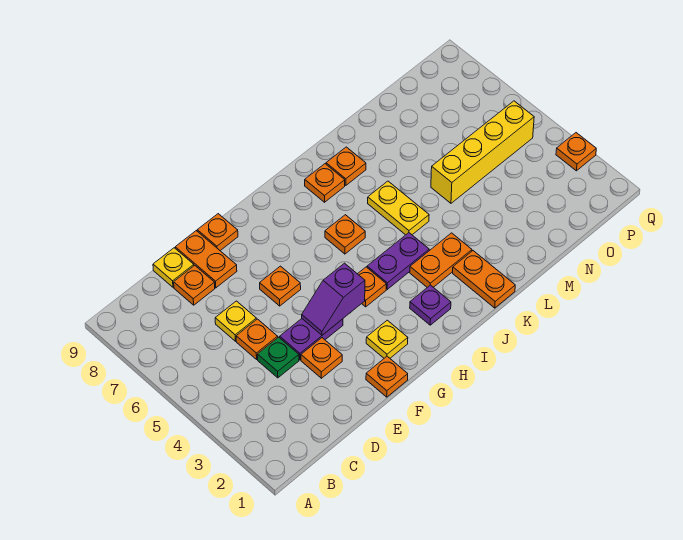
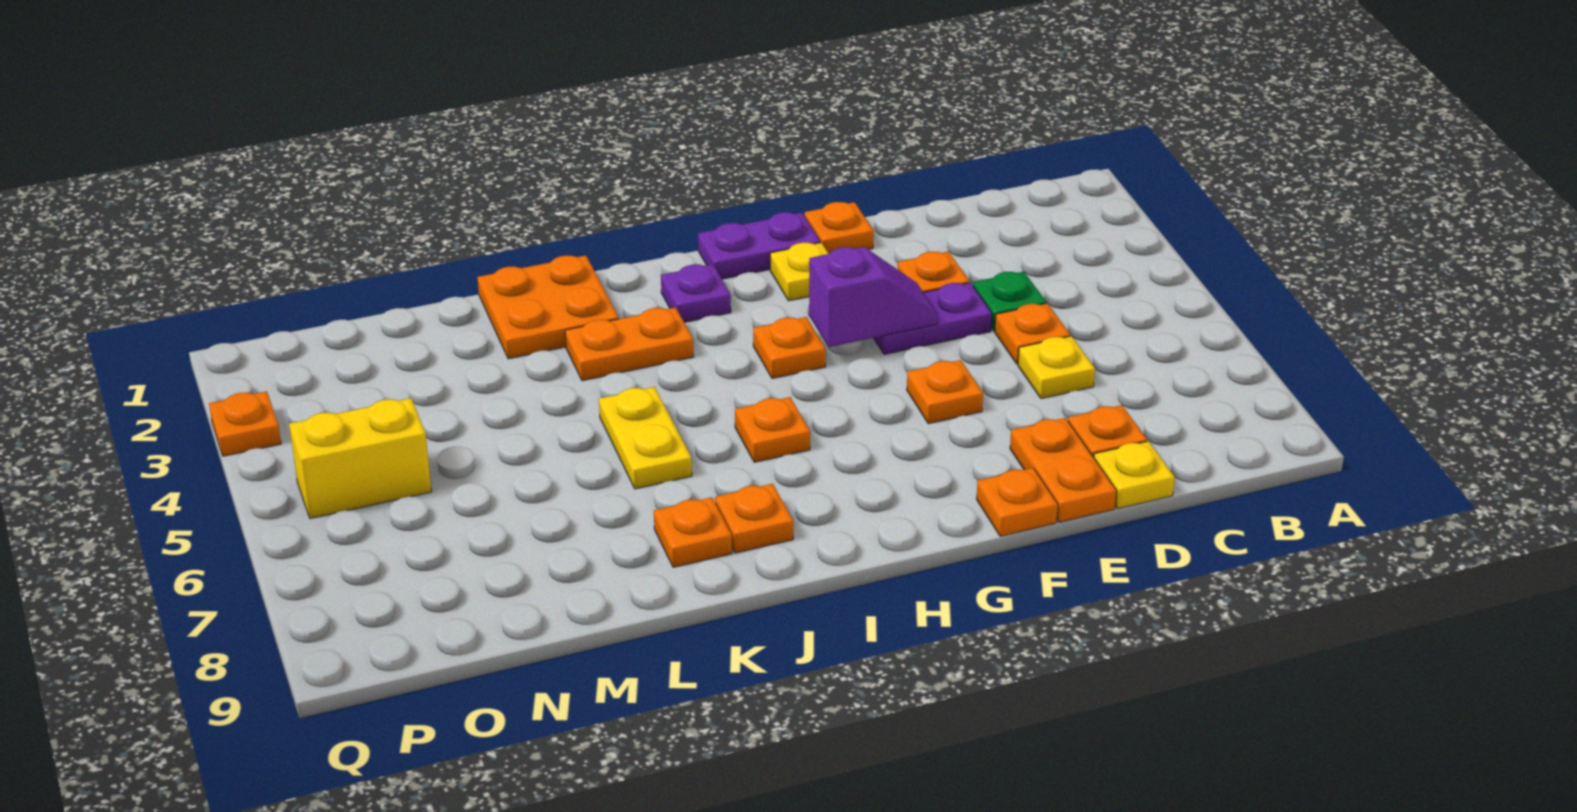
purple plate I4:J4 level 1 -> purple plate G1:H1 level 1
orange plate K1:K2 level 1 -> orange plate K1:L2 level 1
yellow brick M5:P5 level 1 -> yellow brick O5:P5 level 1

